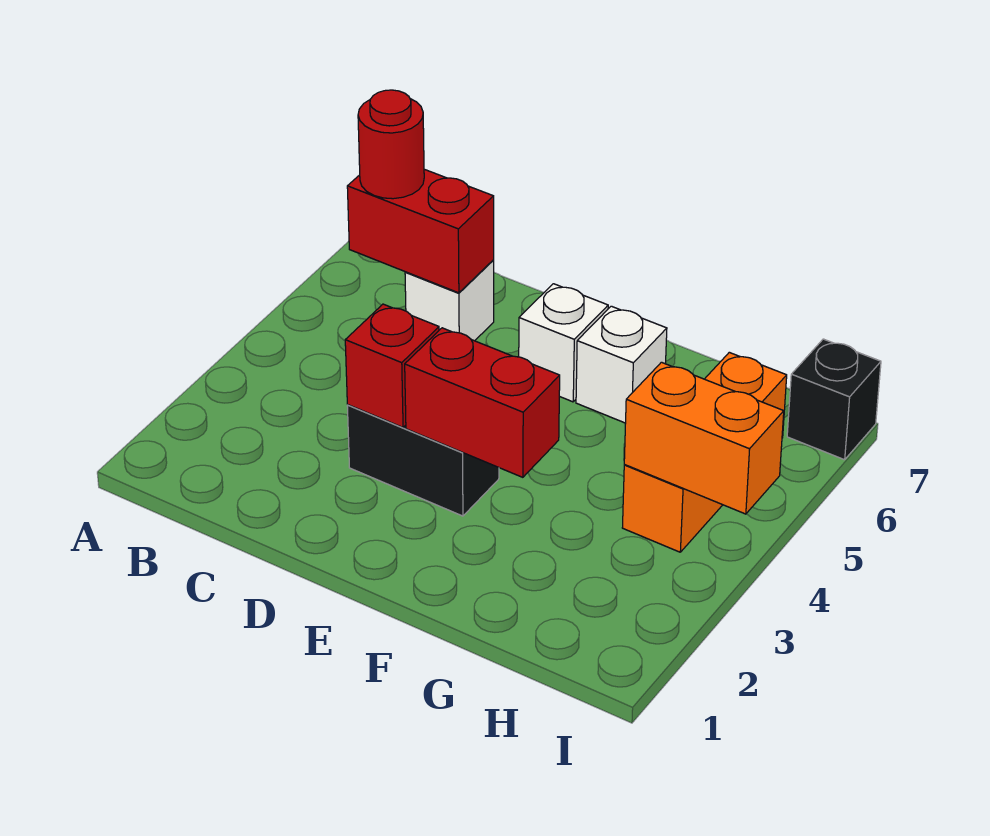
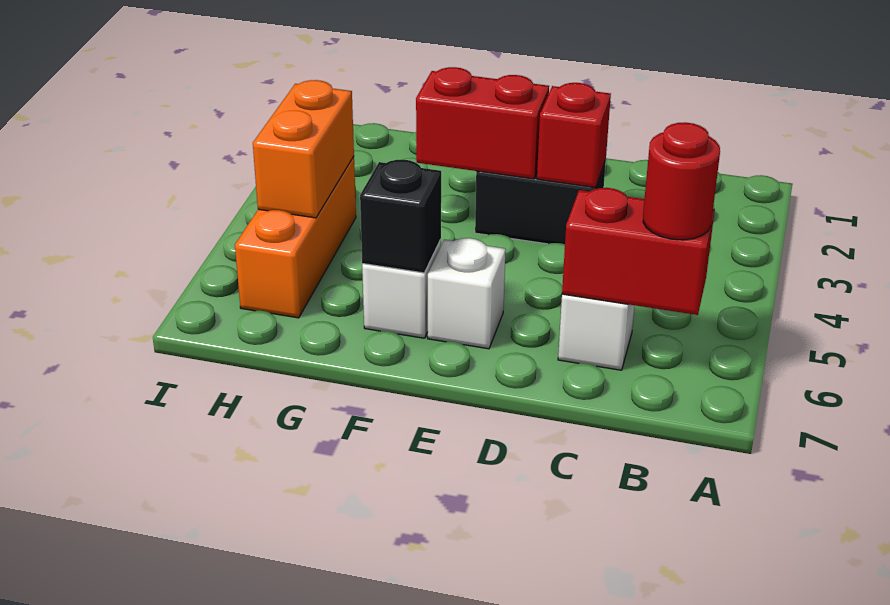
orange brick H4:I4 level 2 -> orange brick H4:H5 level 2
black brick I7 level 1 -> black brick F6 level 2

